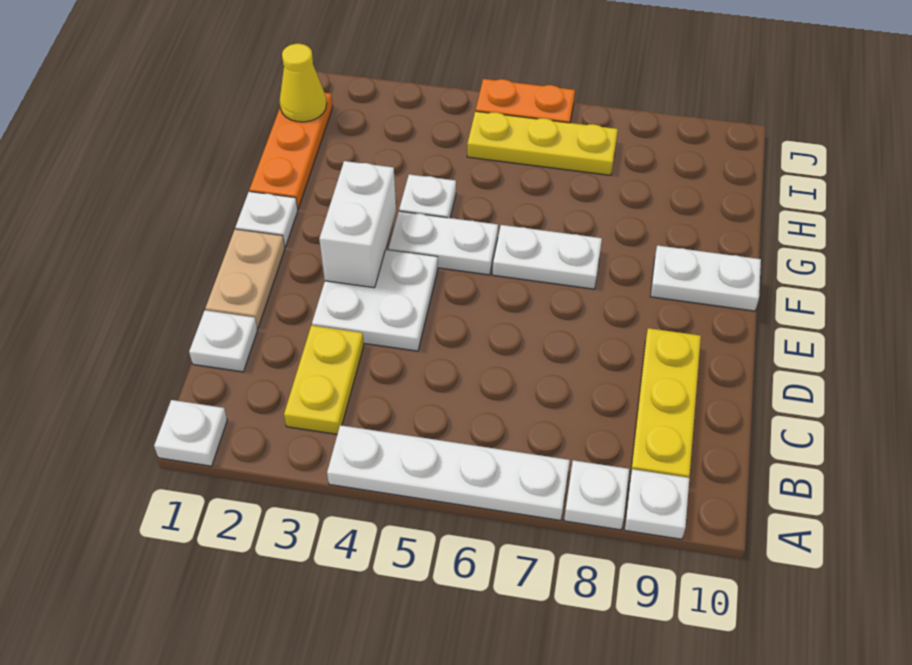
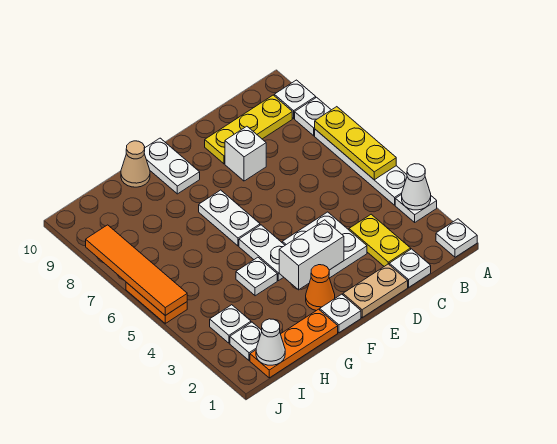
none -> white plate A3 level 1
none -> white cone A3 level 2
yellow plate B3:C3 level 1 -> yellow plate C2:C3 level 1
none -> white brick D8 level 1
none -> orange cone F2 level 1
none -> tan cone G10 level 1
yellow cone I1 level 2 -> white cone I1 level 2
none -> white plate I2 level 1
none -> white plate I3 level 1
yellow plate I5:I7 level 1 -> yellow plate A5:A7 level 2
none -> orange tile J5:J8 level 2

